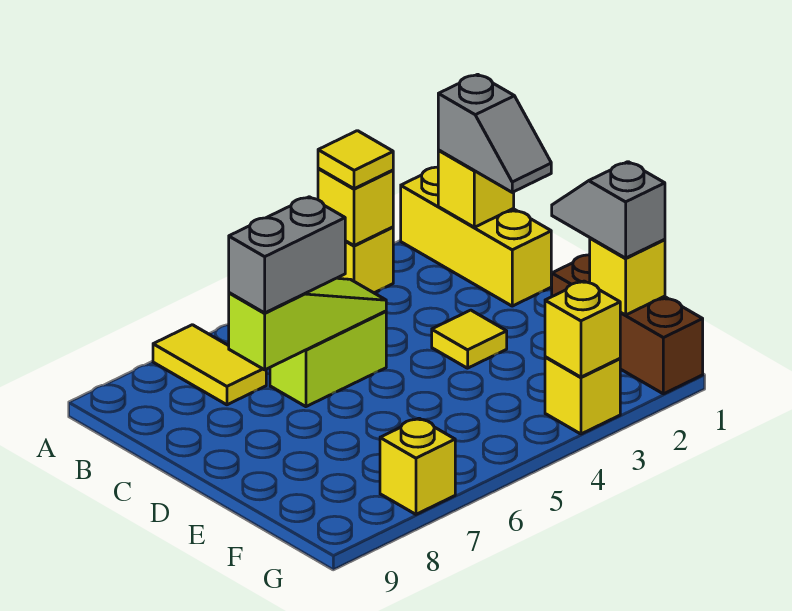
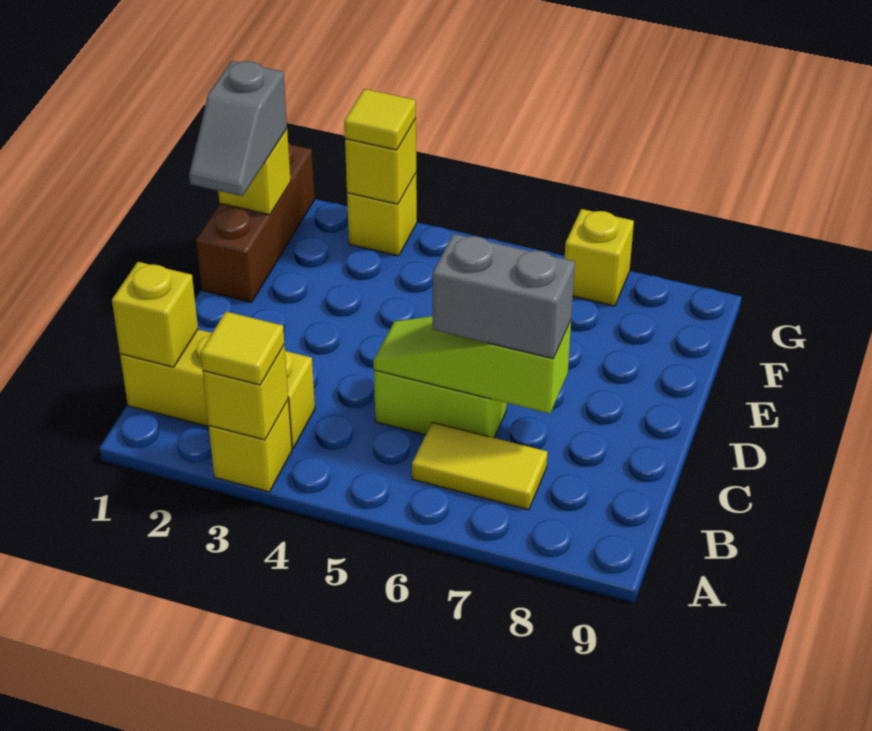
yellow brick A1:C1 level 1 -> yellow brick B1:B3 level 1
yellow tile A7:B7 level 1 -> yellow tile B6:B7 level 1
grey slope B1:C1 level 3 top B -> none
yellow tile D3 level 1 -> yellow tile G3 level 3

